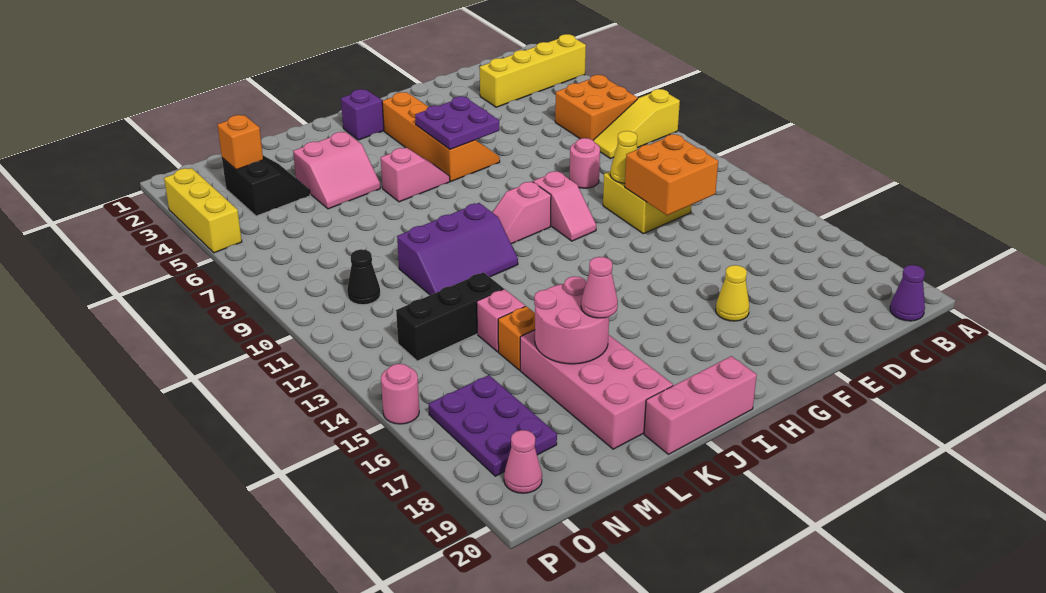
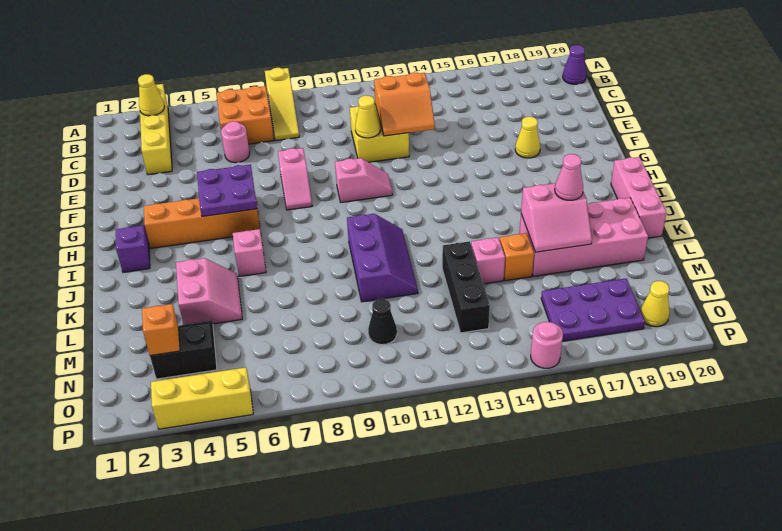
none -> yellow cone B3 level 2
orange brick D12:E13 level 2 -> orange slope D12:E13 level 2 top D
pink round brick E9 level 1 -> pink round brick D6 level 1
pink slope H10:I10 level 1 top H -> pink slope F8:G8 level 1 top F
pink round brick K16:L17 level 2 -> pink slope K16:L17 level 2 top K
pink cone O19 level 1 -> yellow cone O19 level 1

